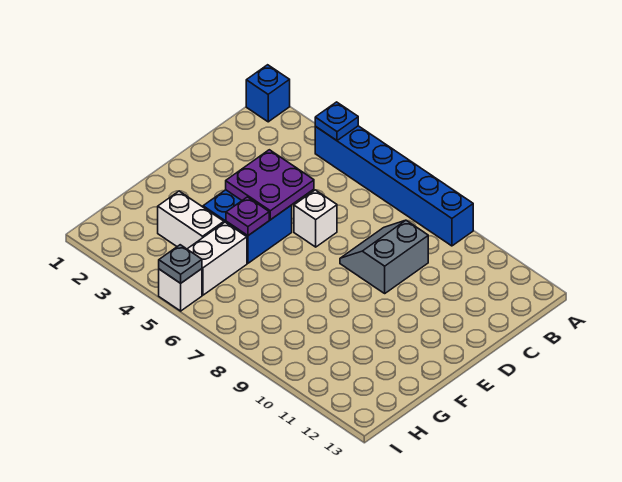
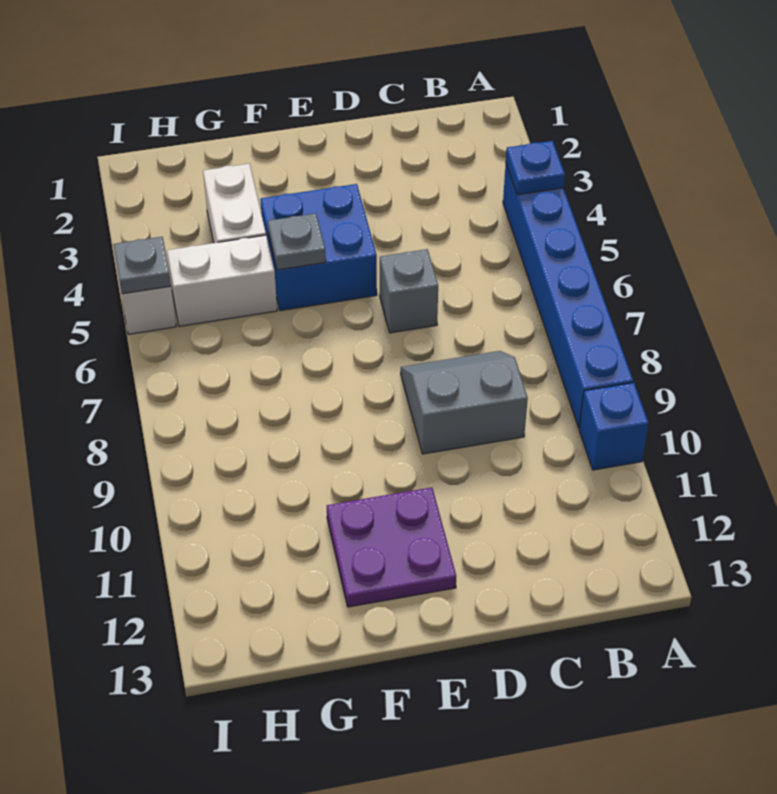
blue brick A1 level 1 -> blue brick A10 level 1
purple plate D4:E5 level 2 -> purple plate E11:F12 level 1
white brick D6 level 1 -> grey brick D6 level 1
purple plate F5 level 2 -> grey plate F5 level 2

